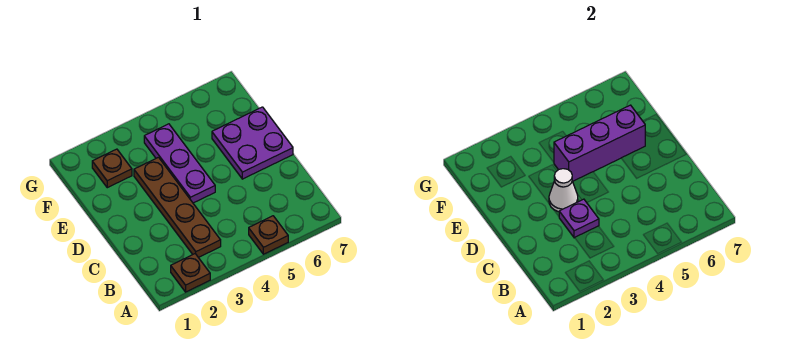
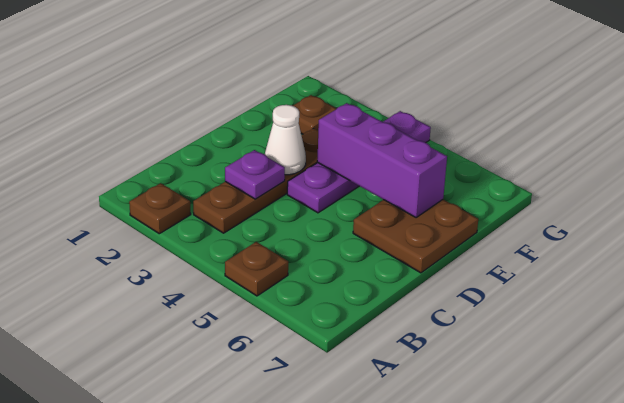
purple plate D4:F4 level 1 -> purple plate D4:G4 level 1
purple plate D6:E7 level 1 -> brown plate D6:E7 level 1

